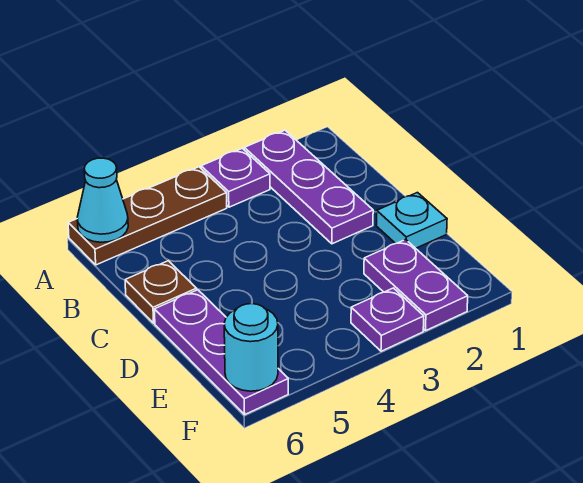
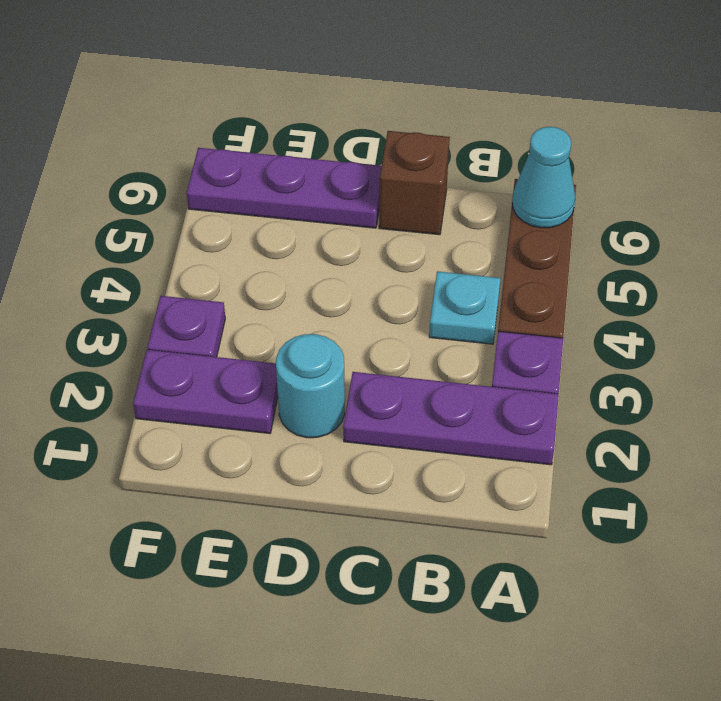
brown plate C6 level 1 -> brown brick C6 level 1
cyan plate D1 level 1 -> cyan plate B4 level 1
cyan round brick F6 level 2 -> cyan round brick D2 level 1

